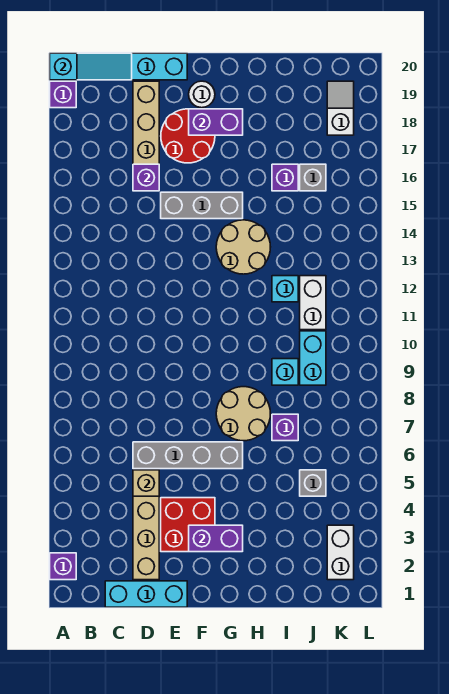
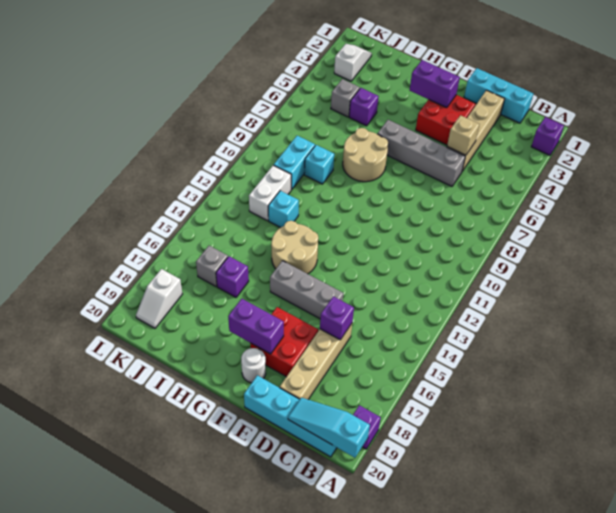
red round brick E17:F18 level 1 -> red brick E17:F18 level 1
purple brick I7 level 1 -> purple brick I5 level 1
white brick K2:K3 level 1 -> white slope K2:K3 level 1 top 3

